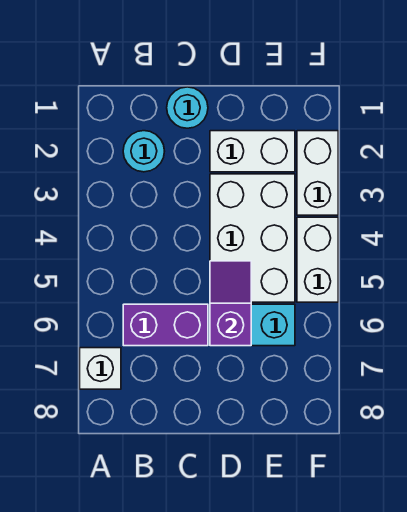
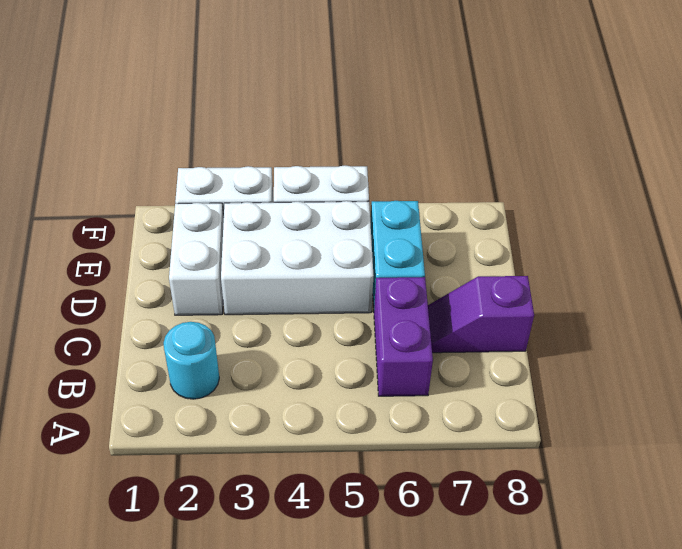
white brick A7 level 1 -> none
cyan round brick C1 level 1 -> none
purple slope D5:D6 level 2 top 6 -> purple slope C7:C8 level 1 top 8

